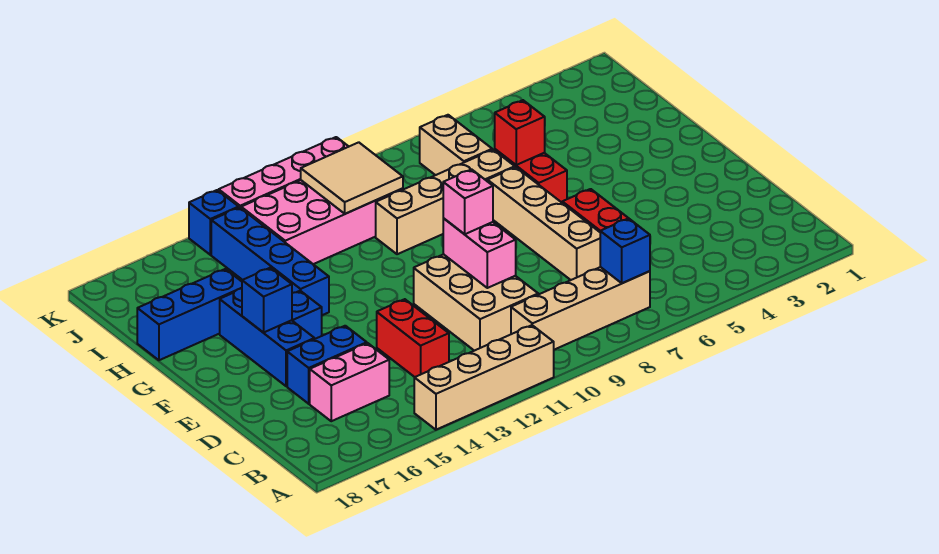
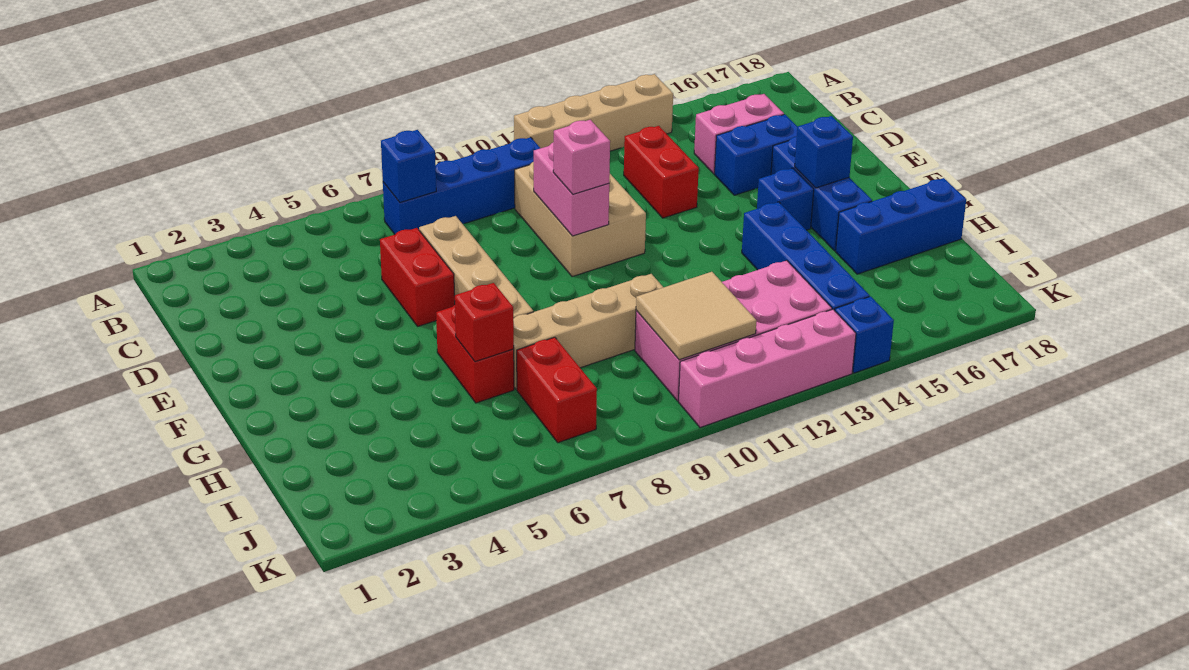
tan brick B7:B10 level 1 -> blue brick B7:B10 level 1
tan brick I7:J7 level 1 -> red brick I7:J7 level 1

